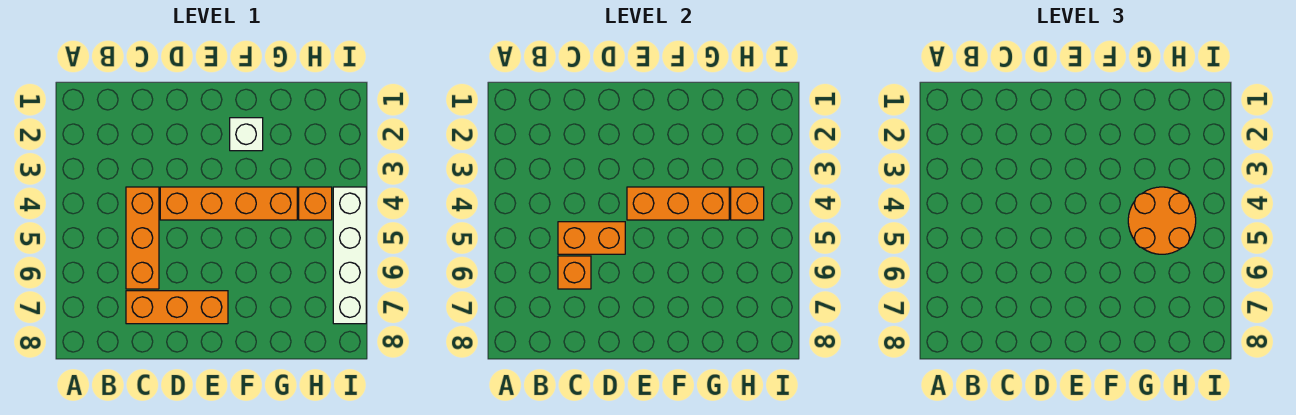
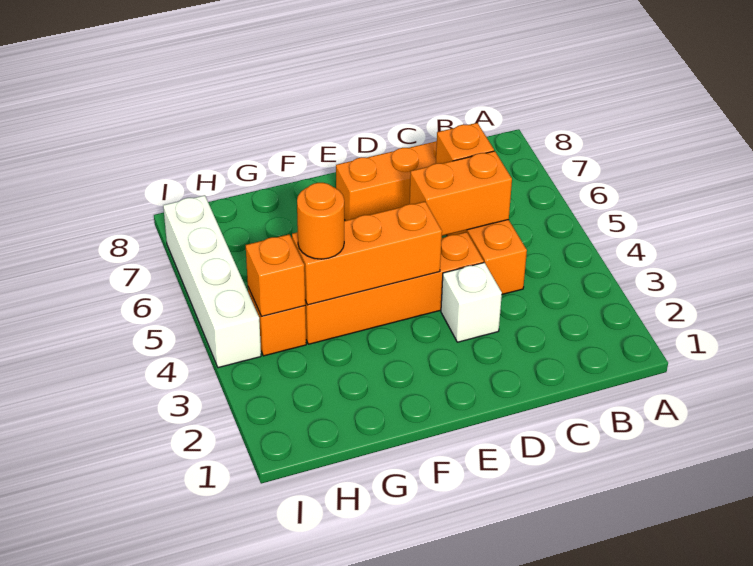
white brick F2 level 1 -> white brick D3 level 1
orange round brick G4:H5 level 3 -> orange round brick G4 level 3

